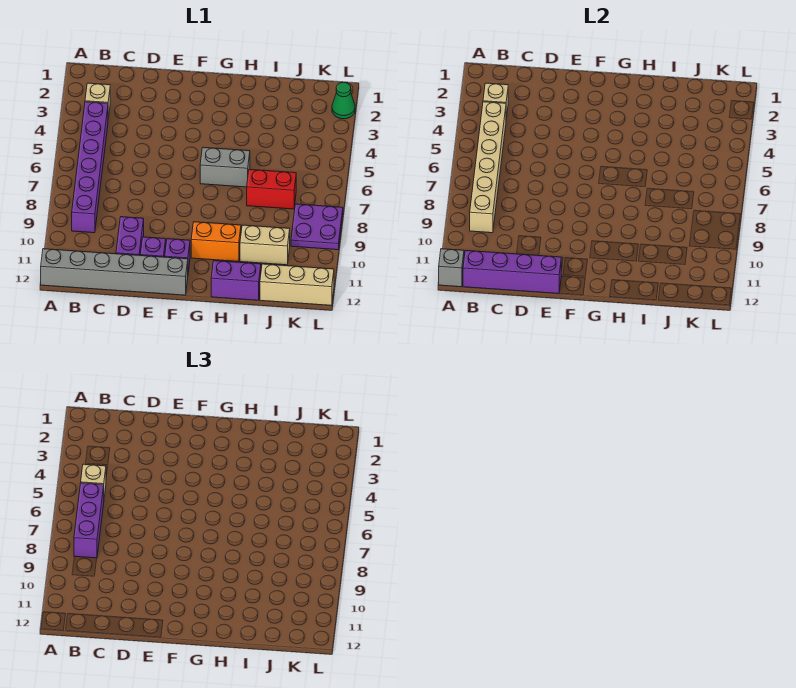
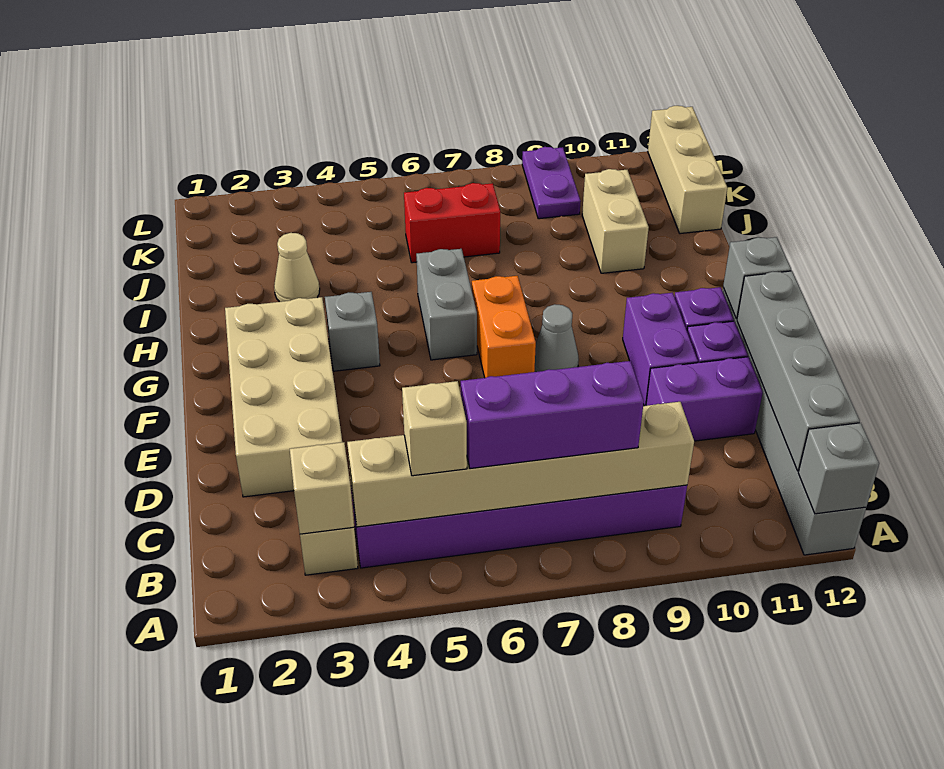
purple brick B12:E12 level 2 -> grey brick B12:E12 level 2
none -> tan brick D2:G3 level 1
none -> grey cone F8 level 1
none -> grey brick F12 level 2
none -> grey brick G4 level 1
orange brick G10:H10 level 1 -> orange brick F7:G7 level 1
purple brick H12:I12 level 1 -> purple brick E10:F10 level 1
none -> tan cone I3 level 1
red brick I7:J7 level 1 -> red brick J6:J7 level 1
purple plate K8:L9 level 1 -> purple plate K9:L9 level 1
green cone L2 level 1 -> none

